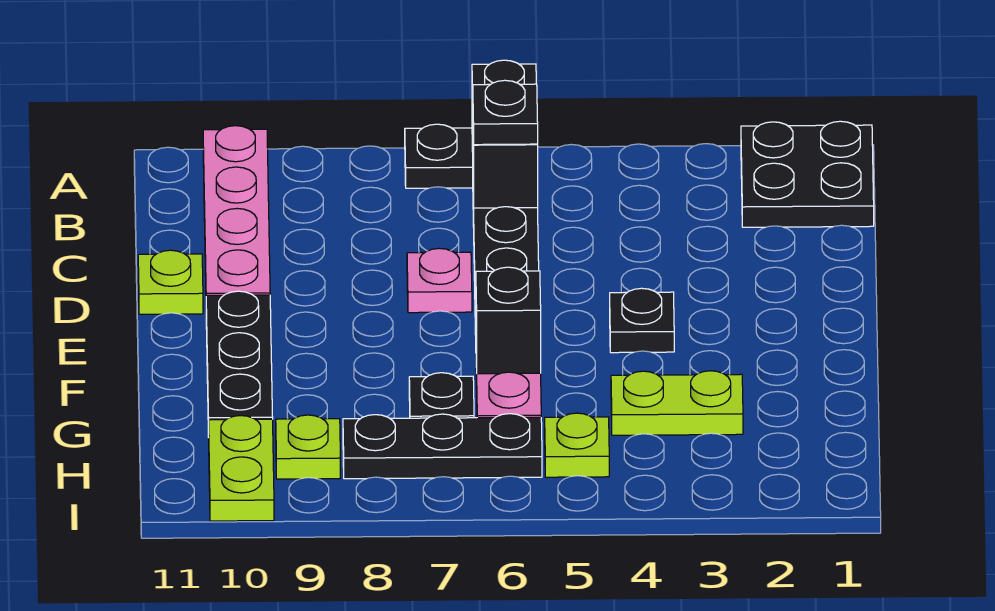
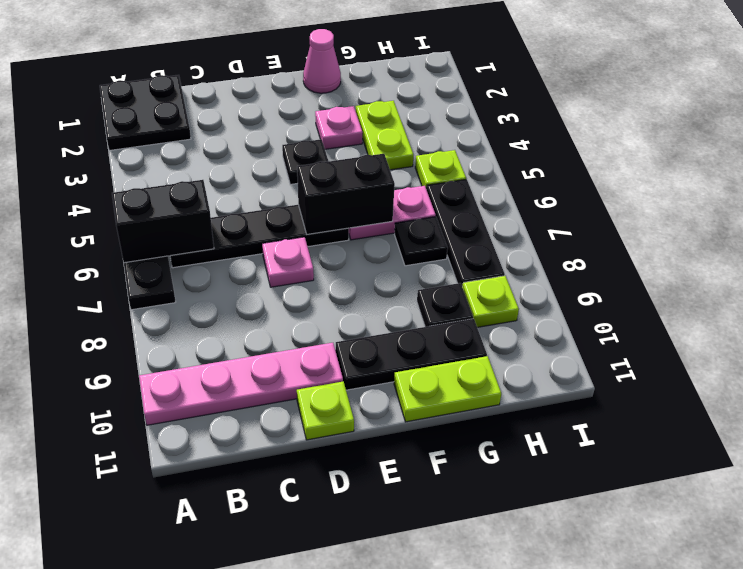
black plate B6 level 3 -> black plate G9 level 1
none -> pink cone F1 level 1
none -> pink plate F3 level 1
black brick F6 level 2 -> black brick E6:F6 level 2
lime plate H10:I10 level 1 -> lime plate F11:G11 level 1

